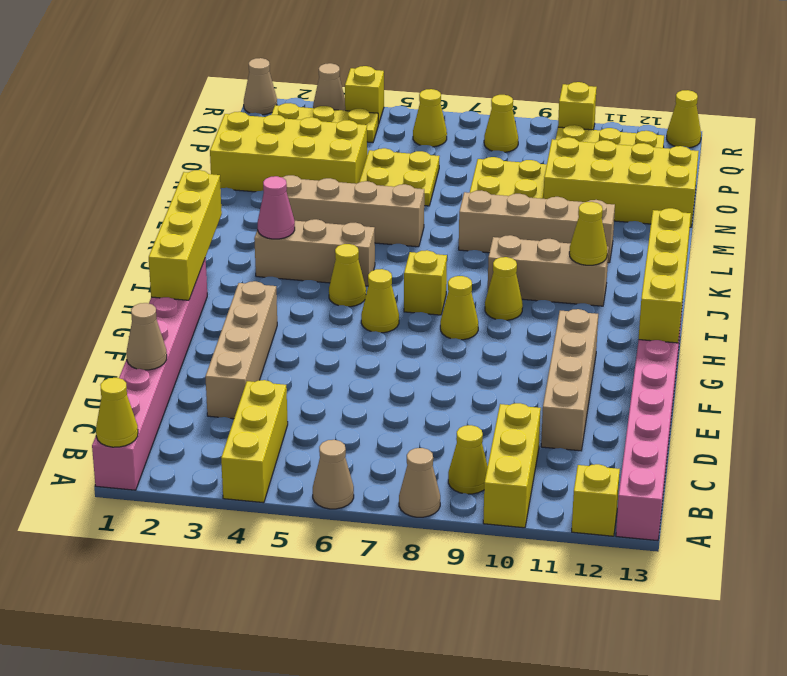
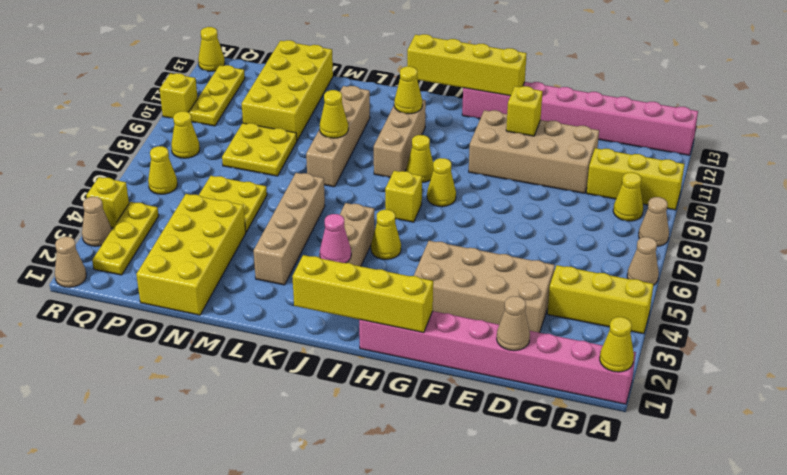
yellow brick A12 level 1 -> yellow brick F11 level 2
tan brick D3:G3 level 1 -> tan brick D3:G4 level 1
tan brick D11:G11 level 1 -> tan brick D10:G11 level 1
yellow cone H6 level 1 -> yellow cone L9 level 2

